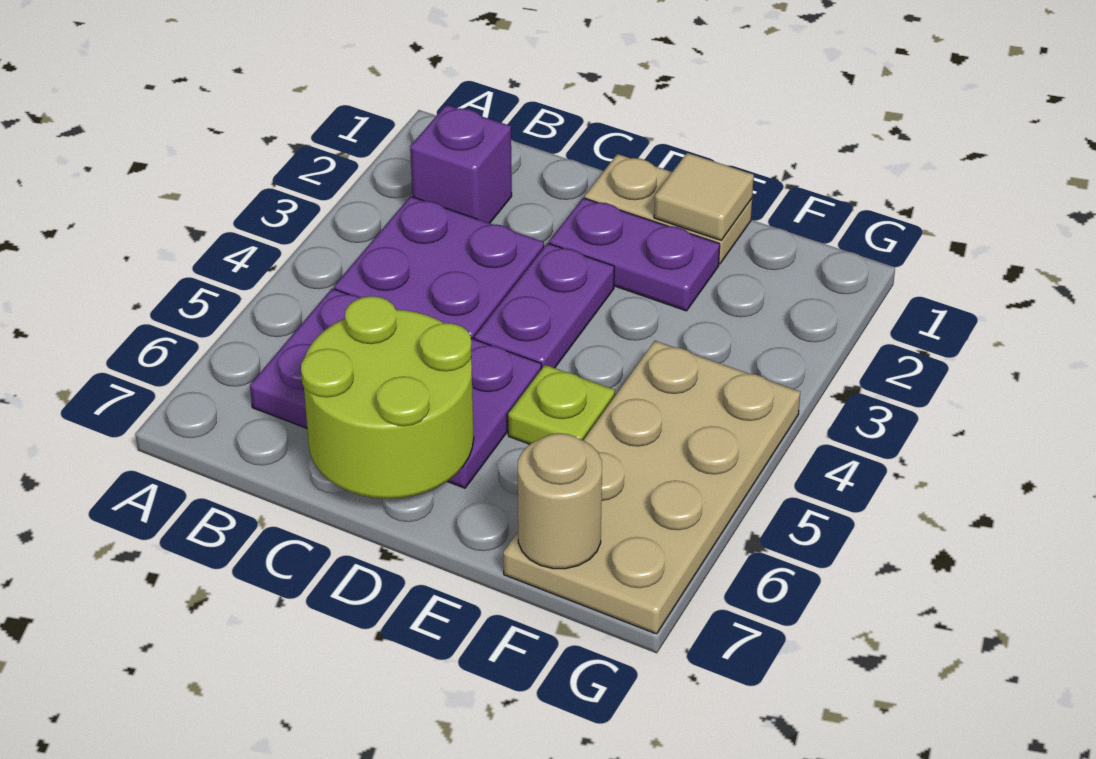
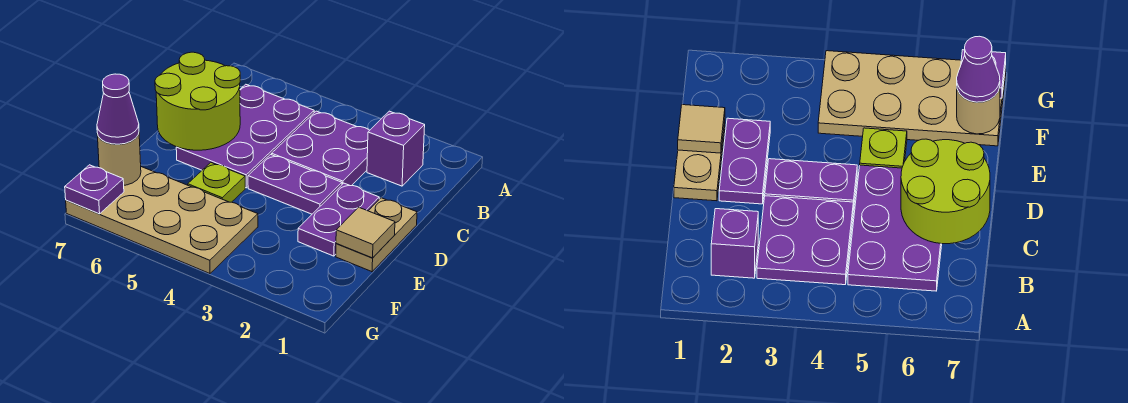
none -> purple cone F7 level 3
none -> purple plate G7 level 2

